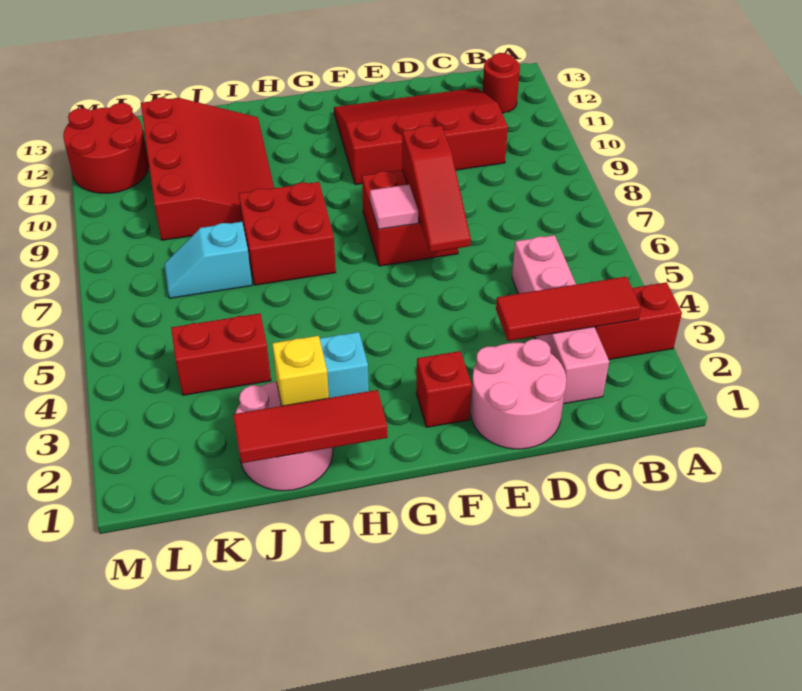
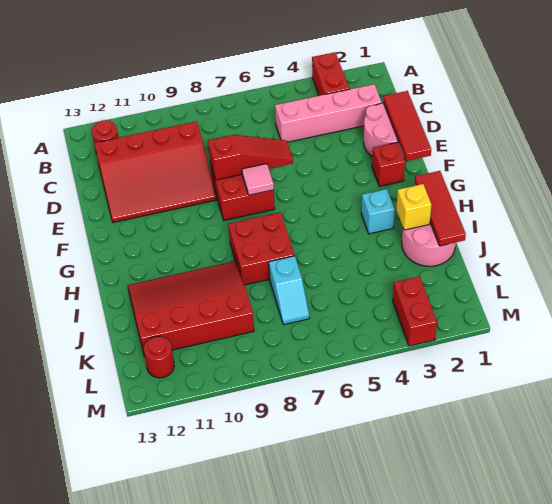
red tile B3:D3 level 2 -> red tile D1:F1 level 2
red slope C10:F12 level 1 top 10 -> red slope C9:E12 level 1 top C
red brick J4:K4 level 1 -> red brick L3:M3 level 1
red round brick L11:M12 level 1 -> red round brick L12 level 1

